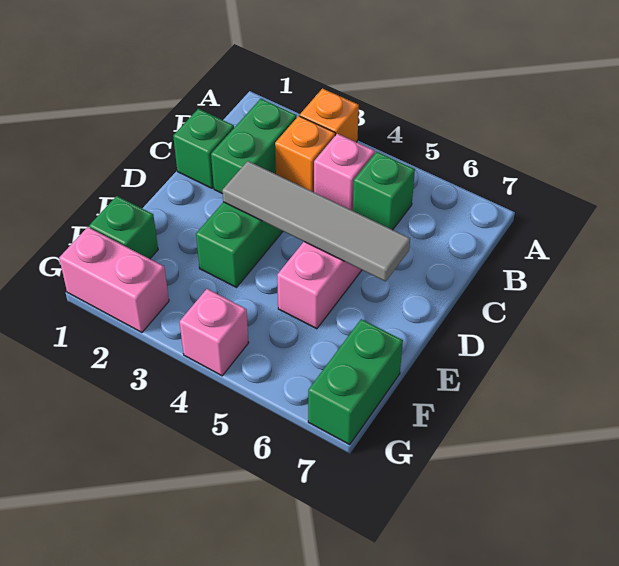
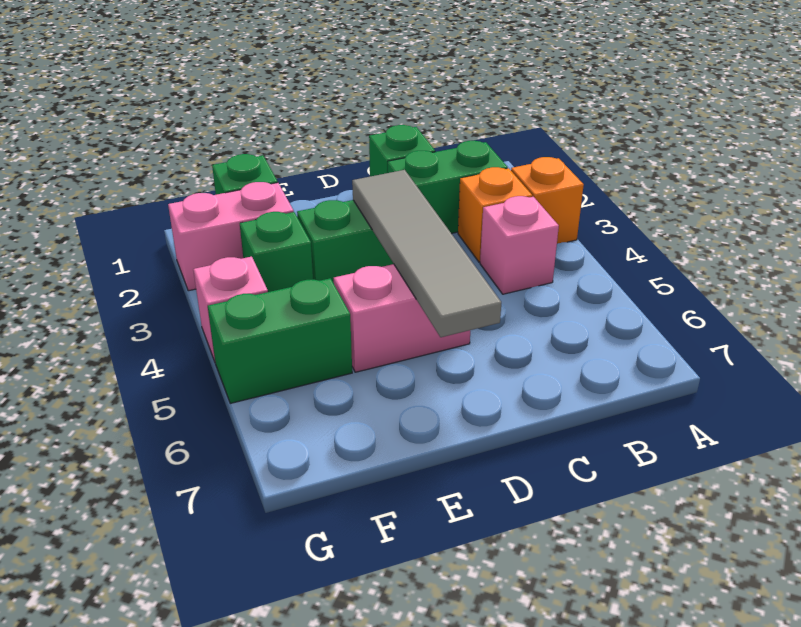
green brick B5 level 1 -> green brick F3 level 1
green brick F7:G7 level 1 -> green brick F5:G5 level 1
pink brick G1:G2 level 1 -> pink brick F2:G2 level 1

